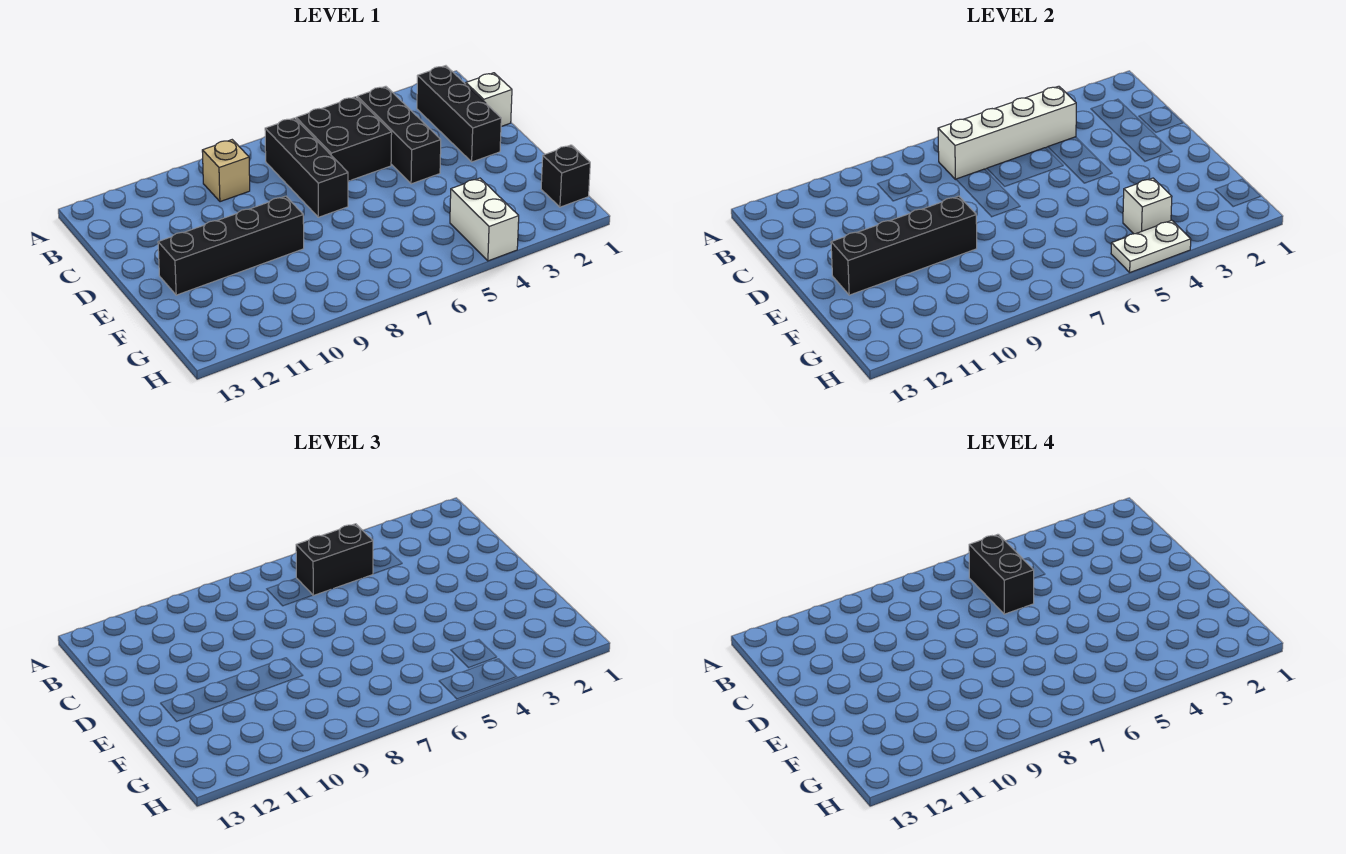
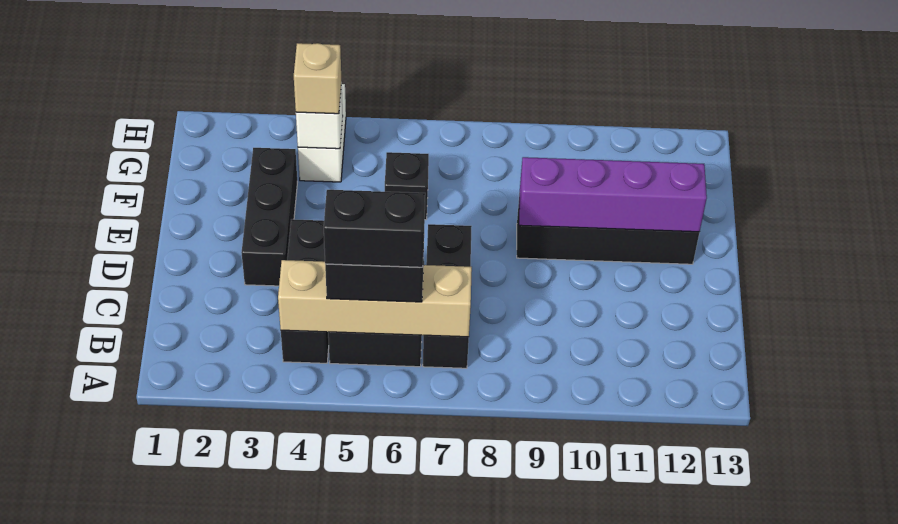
black brick B2:D2 level 1 -> black brick D3:F3 level 1
white brick B4:B7 level 2 -> tan brick B4:B7 level 2
black brick B6:C6 level 4 -> black brick B5:B6 level 4
tan brick B9 level 1 -> tan brick G4 level 3
white brick C1 level 1 -> none
black brick E9:E12 level 2 -> purple brick E9:E12 level 2
black brick G1 level 1 -> black brick F6 level 1
white plate H4:H5 level 2 -> none

